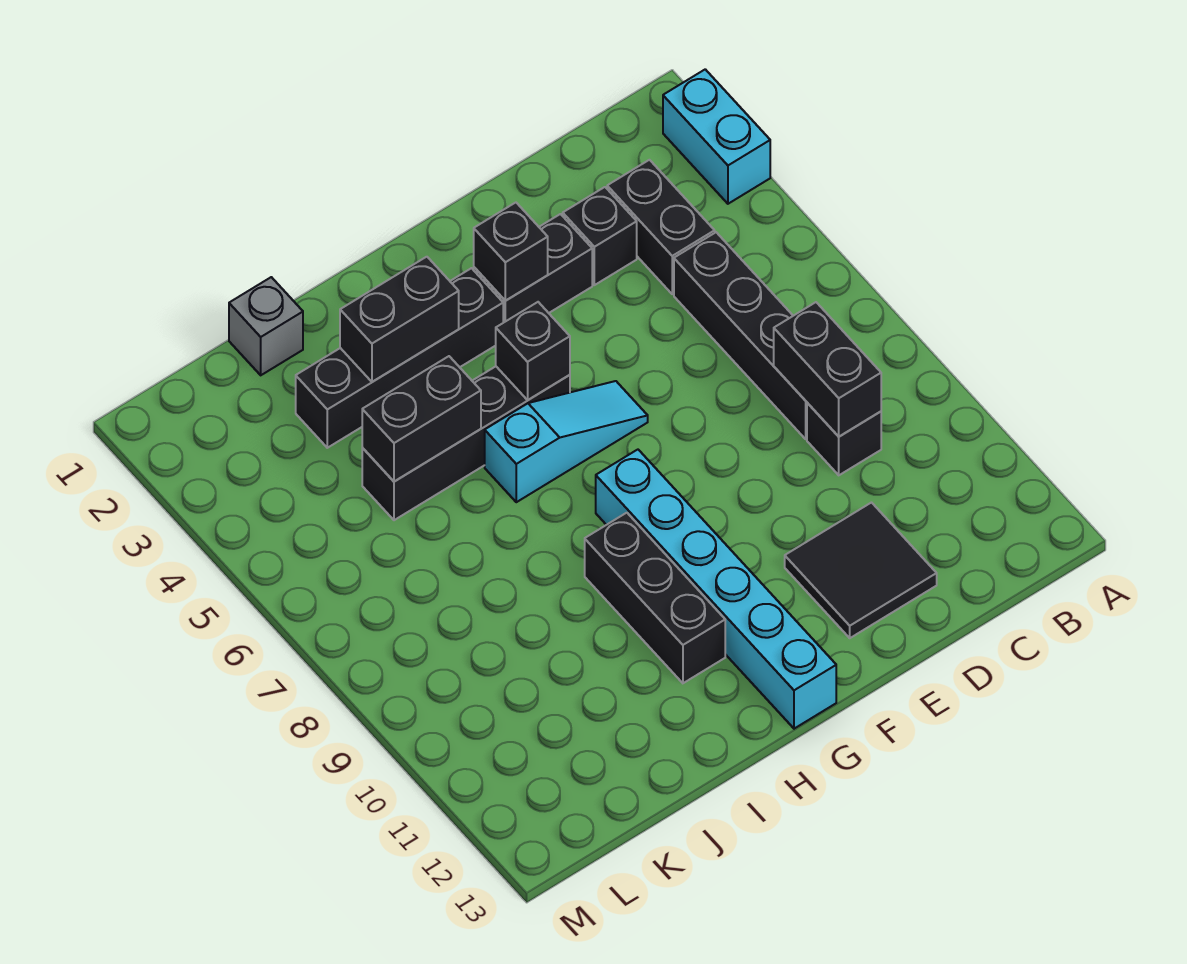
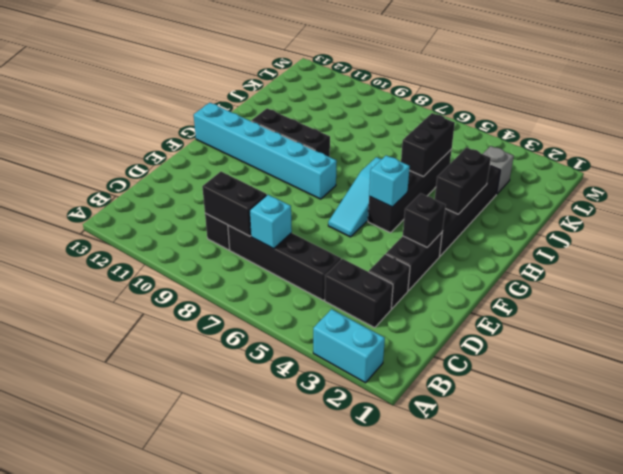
none -> cyan brick C7 level 2
black tile D11:E12 level 1 -> none
black brick G5 level 2 -> cyan brick G5 level 2
grey brick J1 level 1 -> grey brick K3 level 1

